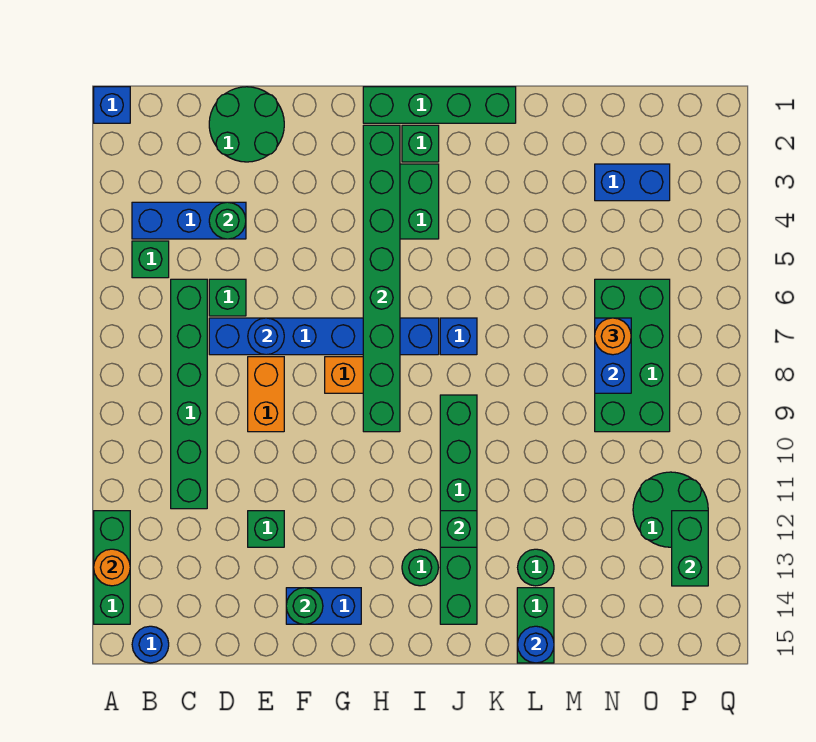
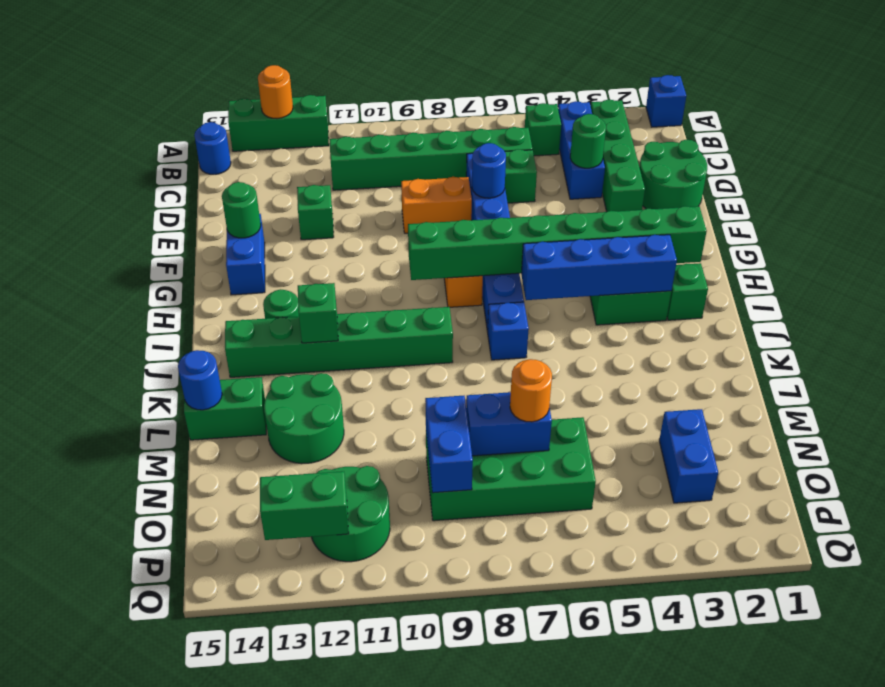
green brick H1:K1 level 1 -> green brick B3:E3 level 1
none -> blue brick I3:I6 level 2
green round brick L13 level 1 -> green round brick L12:M13 level 1
none -> blue brick N9:O9 level 2

